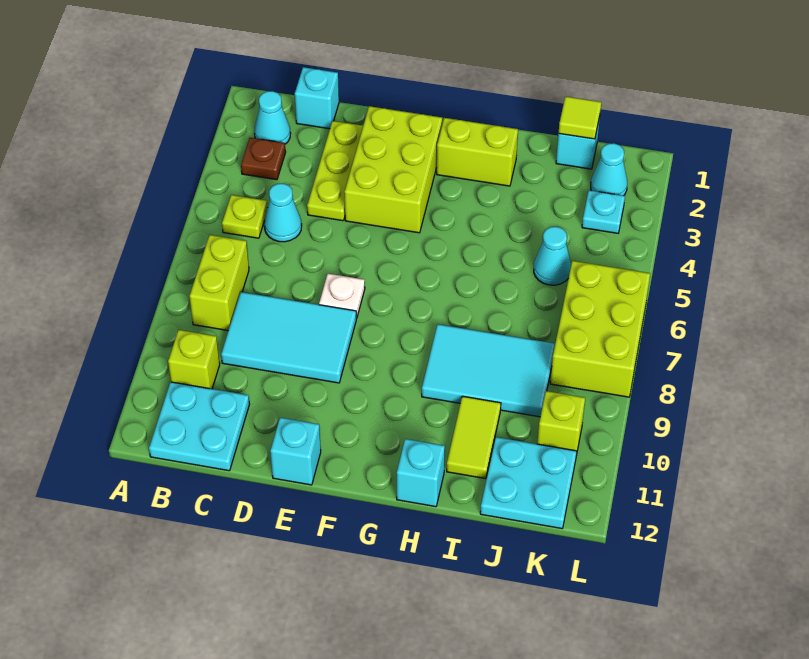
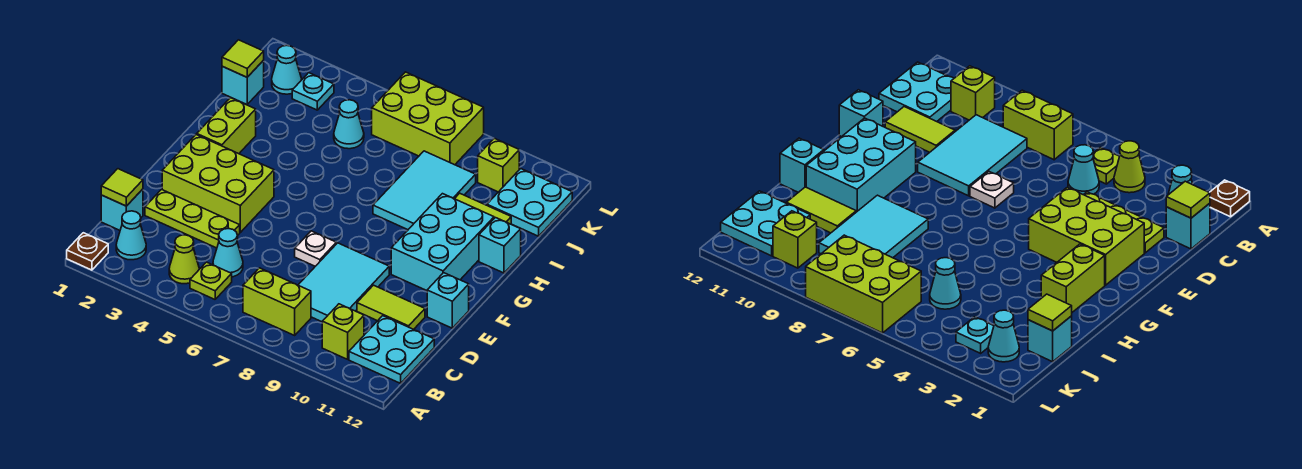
brown plate B3 level 1 -> brown plate A1 level 1
none -> lime cone B4 level 1
none -> lime tile C1 level 2
none -> lime tile D10:D11 level 1
none -> cyan brick F10:H11 level 1

